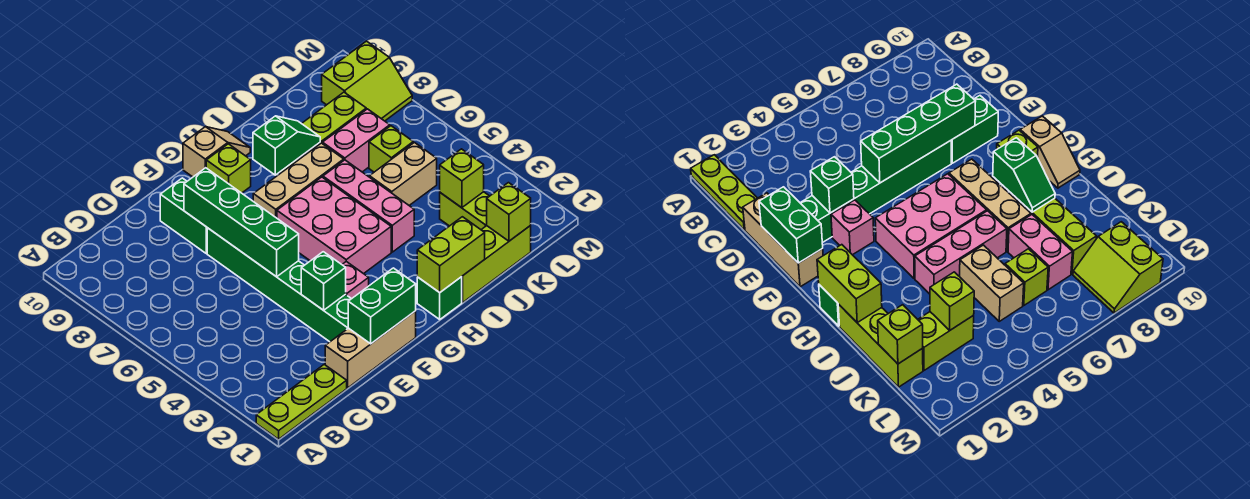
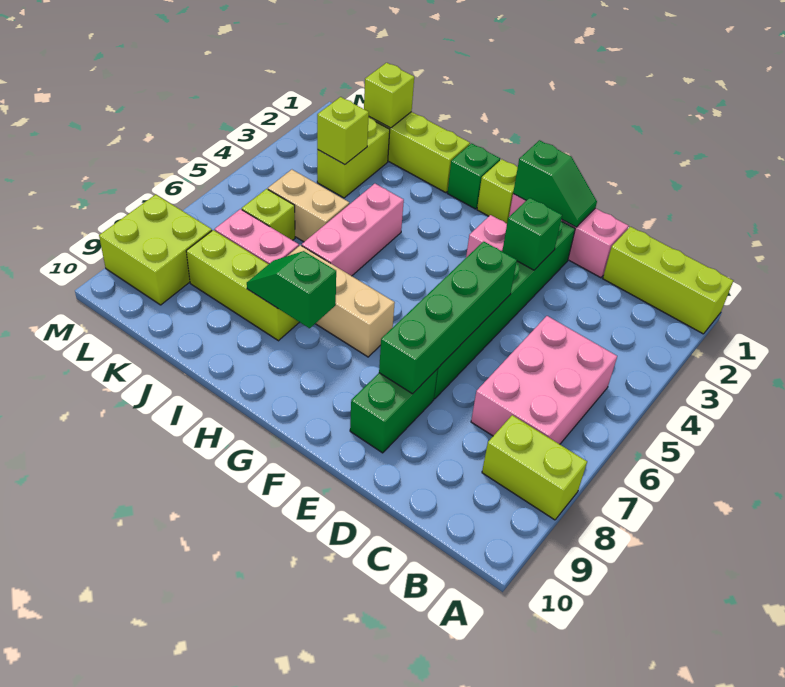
lime plate A1:C1 level 1 -> lime brick A1:C1 level 1
tan brick D1:F1 level 1 -> pink brick D1:F1 level 1
green brick E1:F1 level 2 -> green slope E1:F1 level 2 top F
pink brick G4:H6 level 1 -> pink brick B5:C7 level 1
lime brick G9 level 1 -> lime brick G1 level 1
tan slope G10:H10 level 1 top G -> none
lime brick H1:I1 level 2 -> lime brick A8:B8 level 1
lime slope L8:M9 level 1 top 9 -> lime brick L8:M9 level 1

